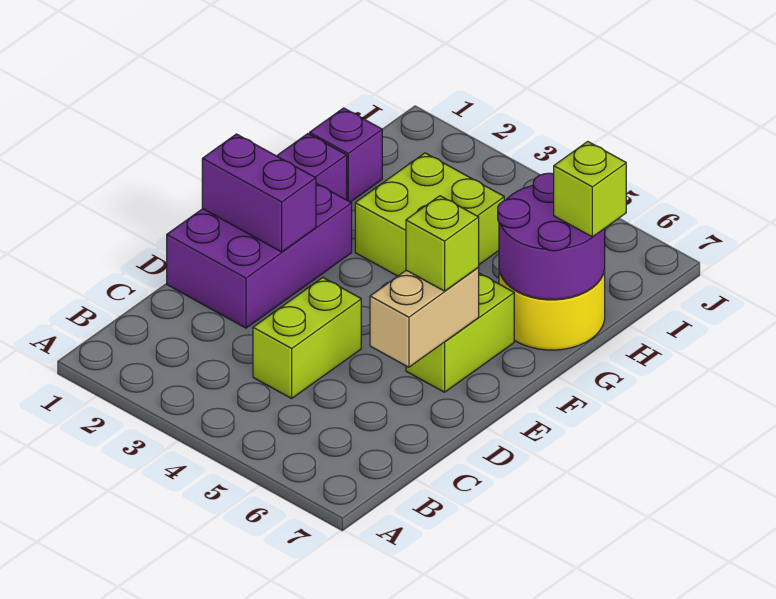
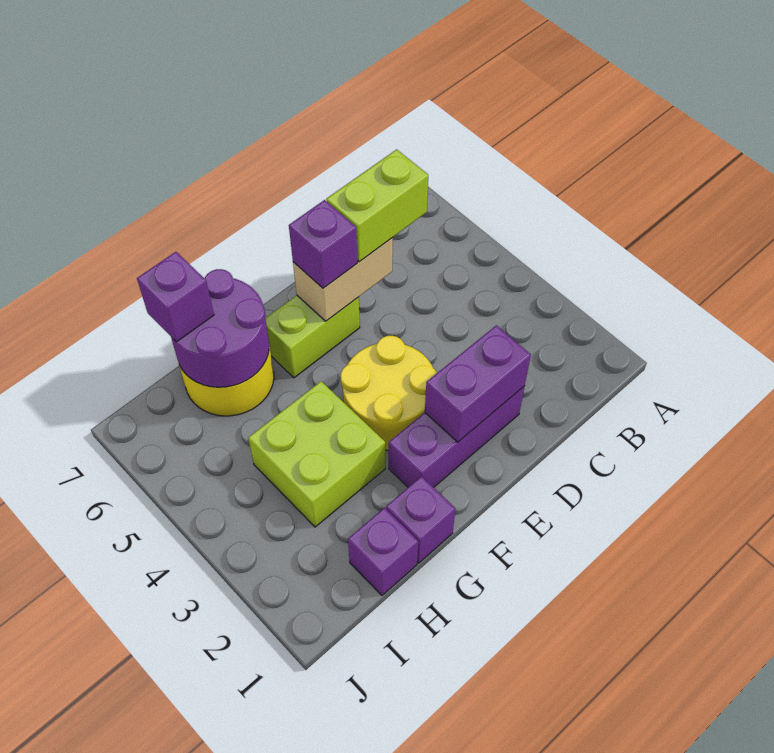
lime brick C4:D4 level 1 -> lime brick C6:D6 level 3
purple brick D1:F2 level 1 -> purple brick D2:F2 level 1
purple brick E1:E2 level 2 -> purple brick D2:E2 level 2
none -> yellow round brick E3:F4 level 1
lime brick E6 level 3 -> purple brick E6 level 3
lime brick H7 level 3 -> purple brick H7 level 3

